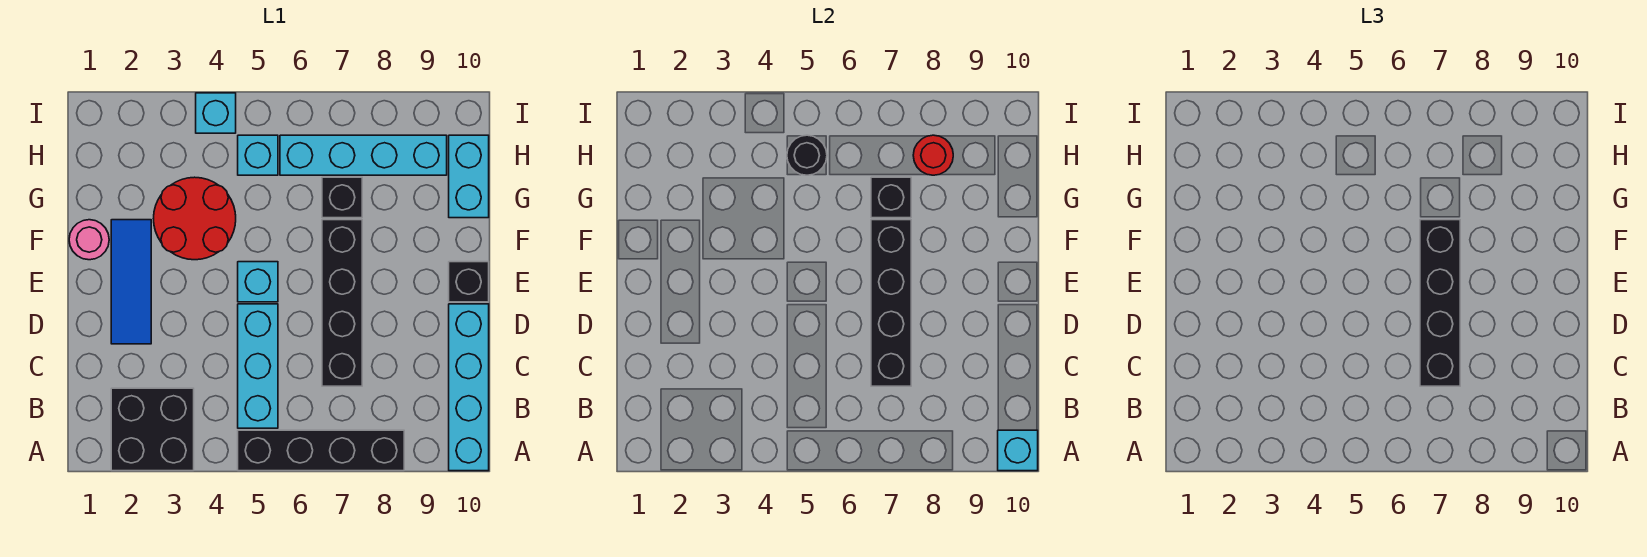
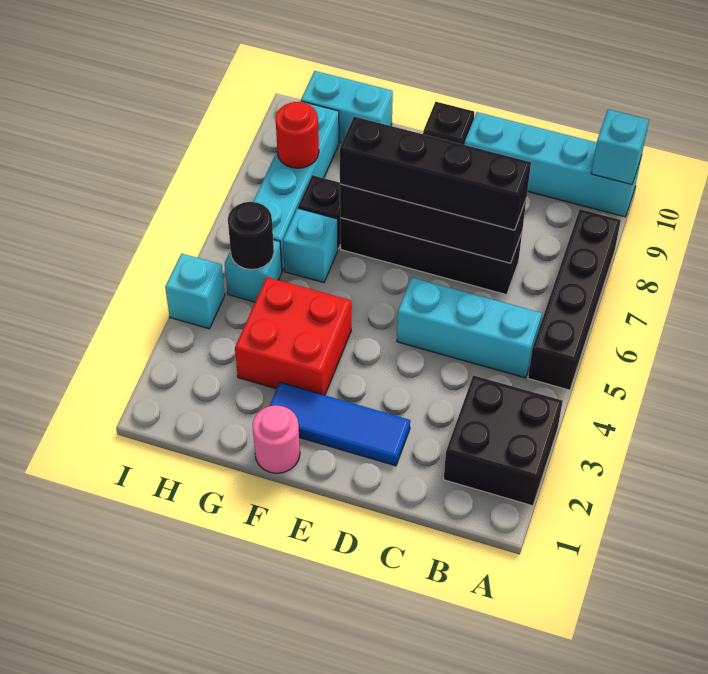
cyan brick E5 level 1 -> cyan brick G6 level 1
red round brick F3:G4 level 1 -> red brick F3:G4 level 1
black brick G7 level 2 -> none

